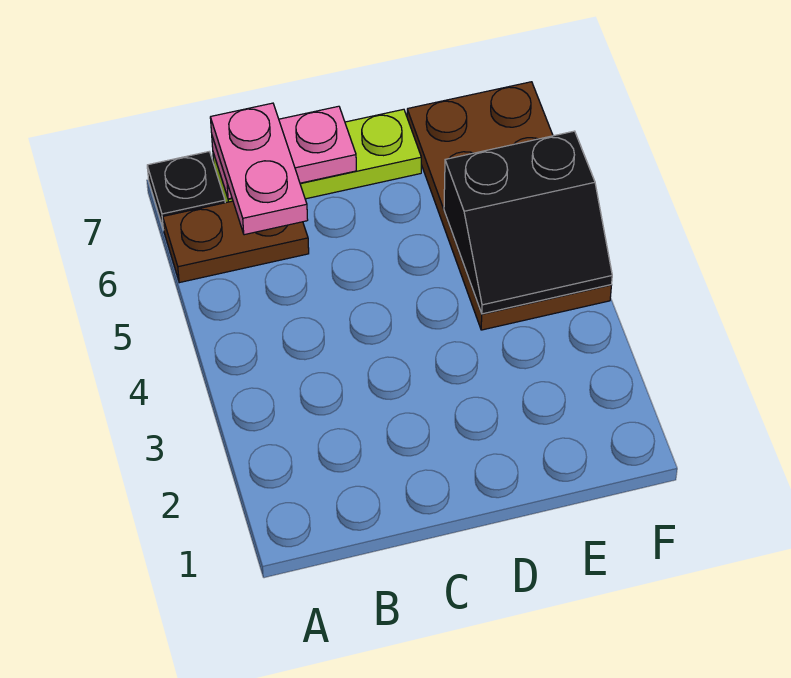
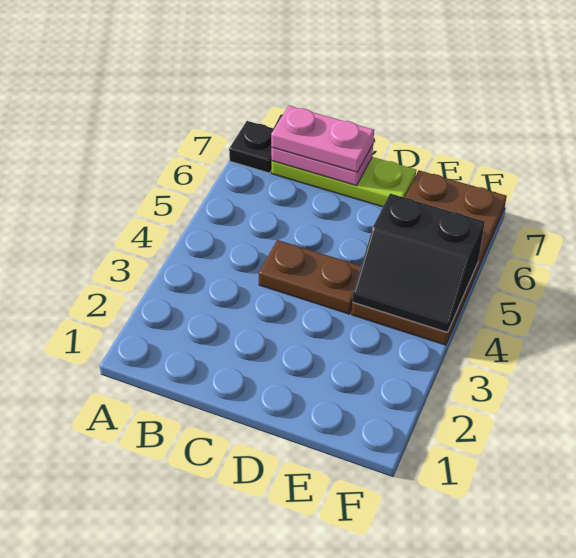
brown plate A6:B6 level 1 -> brown plate C4:D4 level 1
pink plate B6:B7 level 3 -> pink plate B7:C7 level 3

